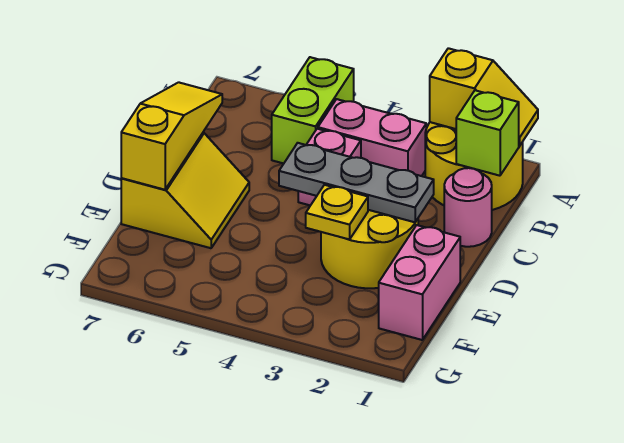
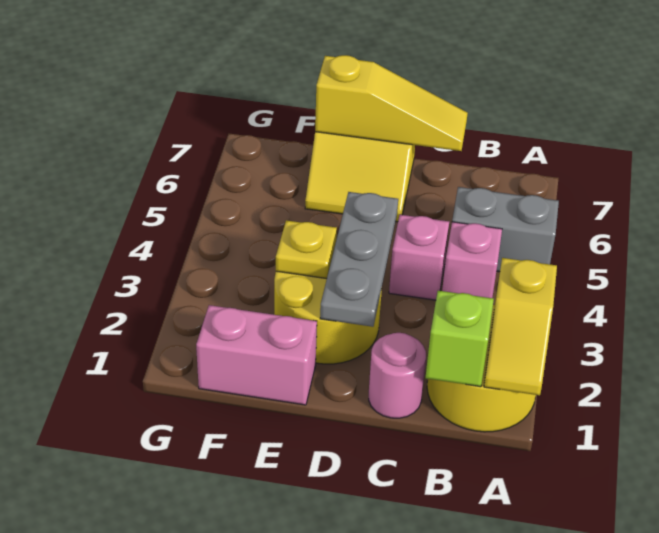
lime brick A5:B5 level 1 -> grey brick A5:B5 level 1
pink brick B3:B4 level 1 -> pink brick B4 level 1

